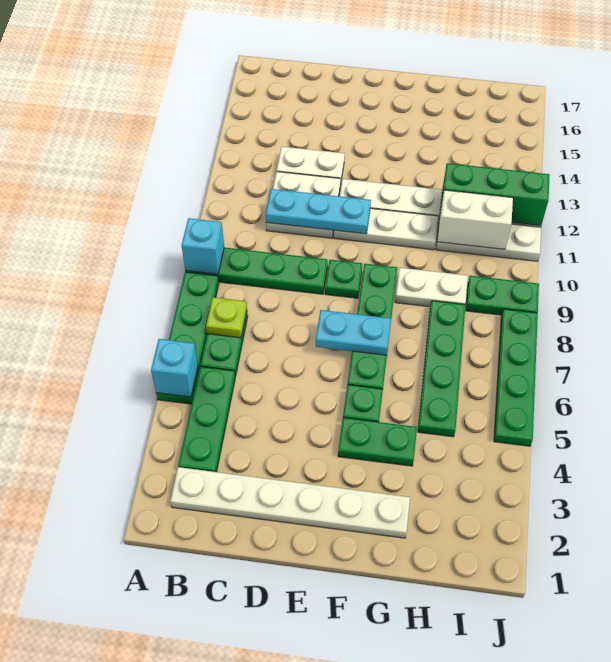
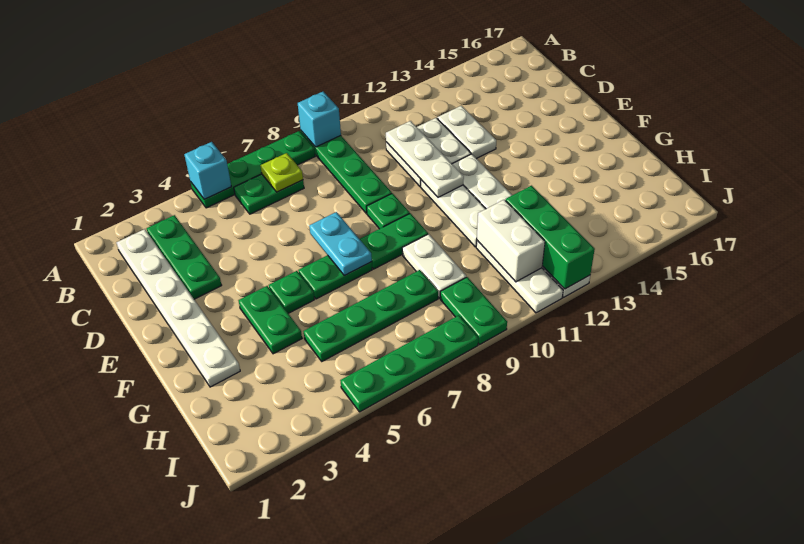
green plate B3:B5 level 1 -> green plate B3:D3 level 1
cyan plate C11:E11 level 2 -> white plate C11:E11 level 2

